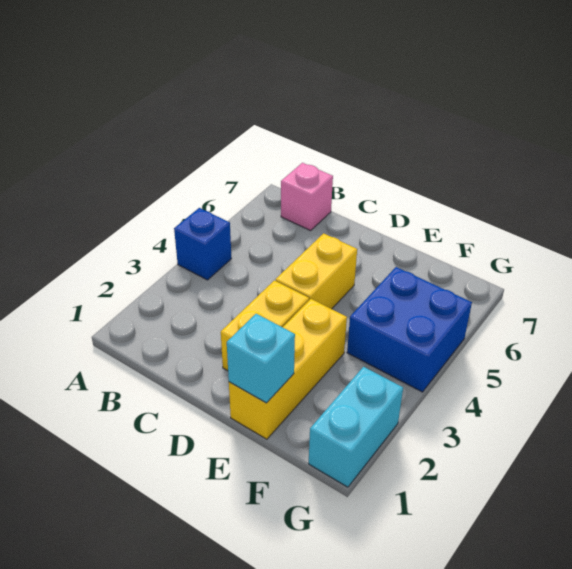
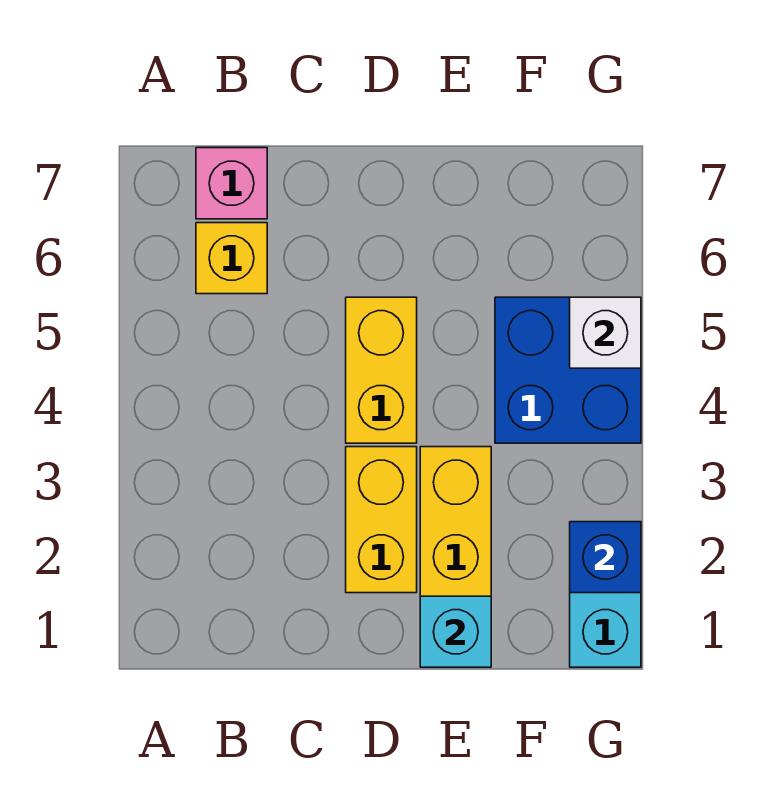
blue brick A4 level 1 -> blue brick G2 level 2
none -> yellow brick B6 level 1
none -> white brick G5 level 2

